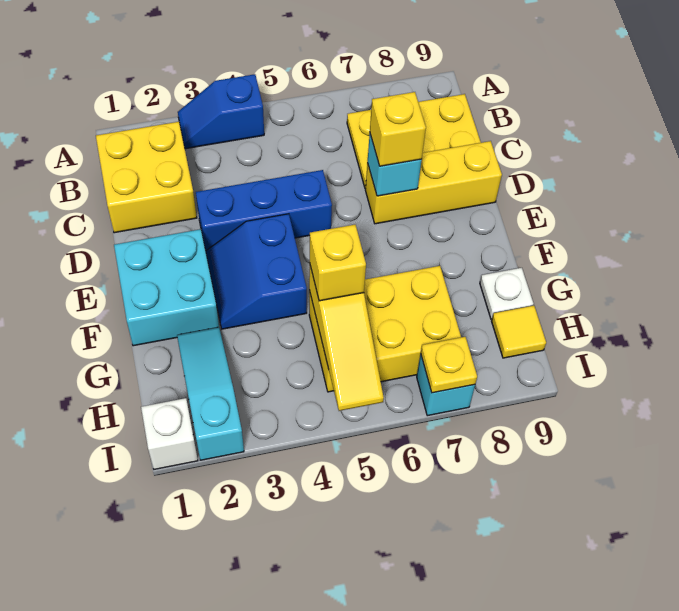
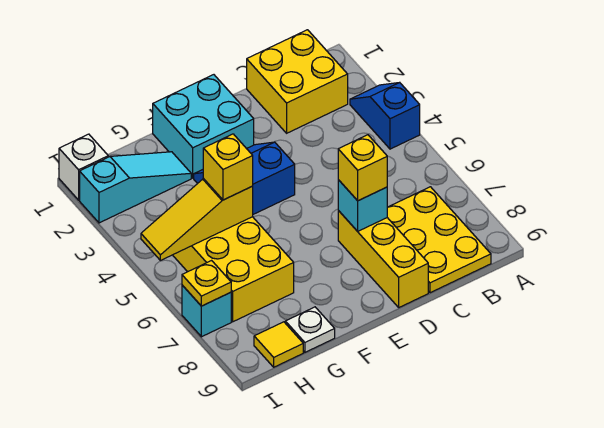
blue brick D3:D5 level 1 -> none

